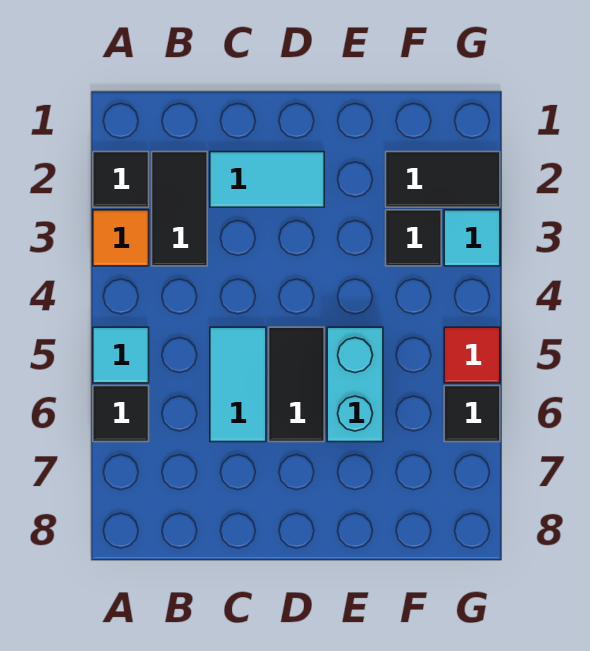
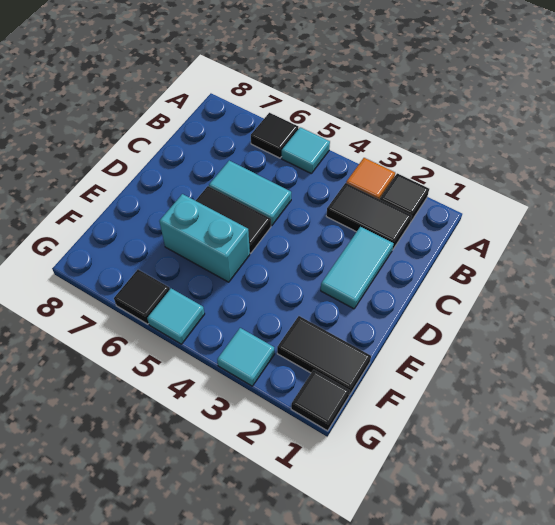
black tile F2:G2 level 1 -> black tile F1:F2 level 1
black tile F3 level 1 -> black tile G1 level 1
red tile G5 level 1 -> cyan tile G5 level 1

